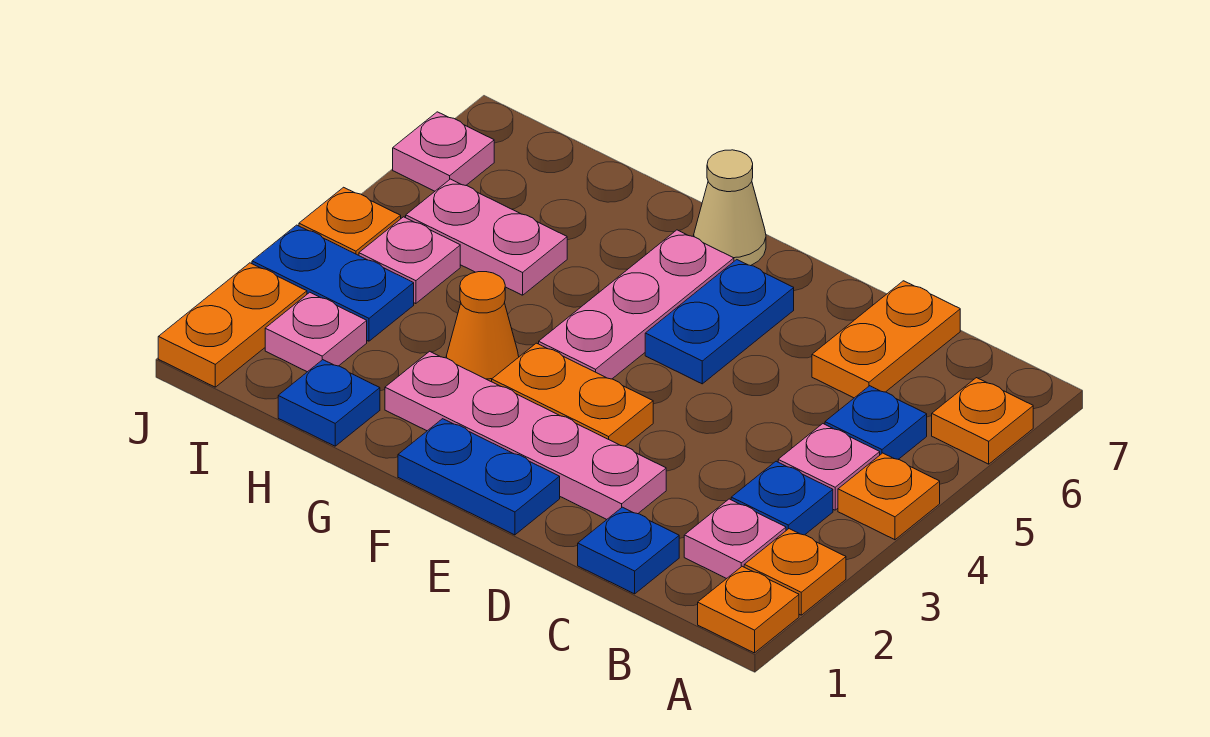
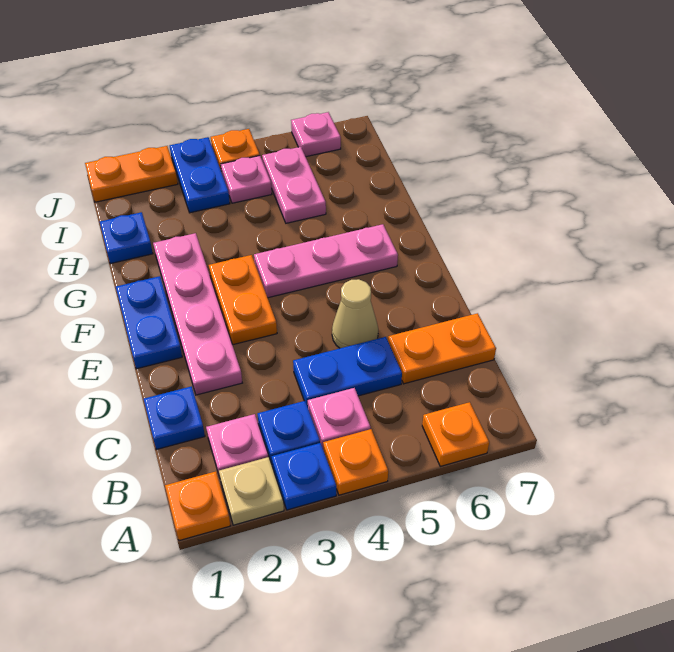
orange plate A2 level 1 -> tan plate A2 level 1
blue plate B5 level 1 -> blue plate A3 level 1
blue plate E5:E6 level 1 -> blue plate C4:C5 level 1
tan cone F7 level 1 -> tan cone D5 level 1
orange cone G3 level 1 -> none
pink plate I2 level 1 -> none

